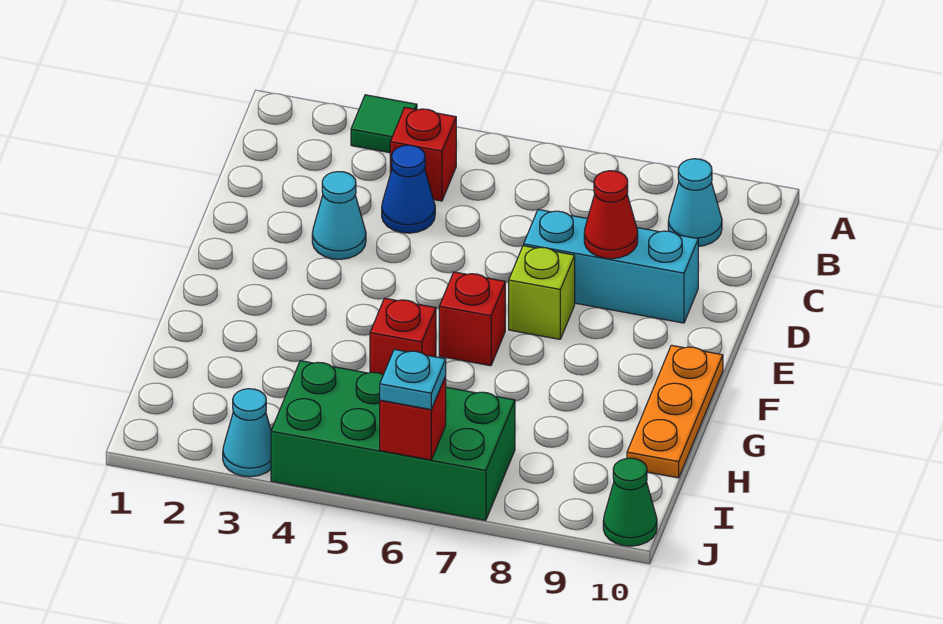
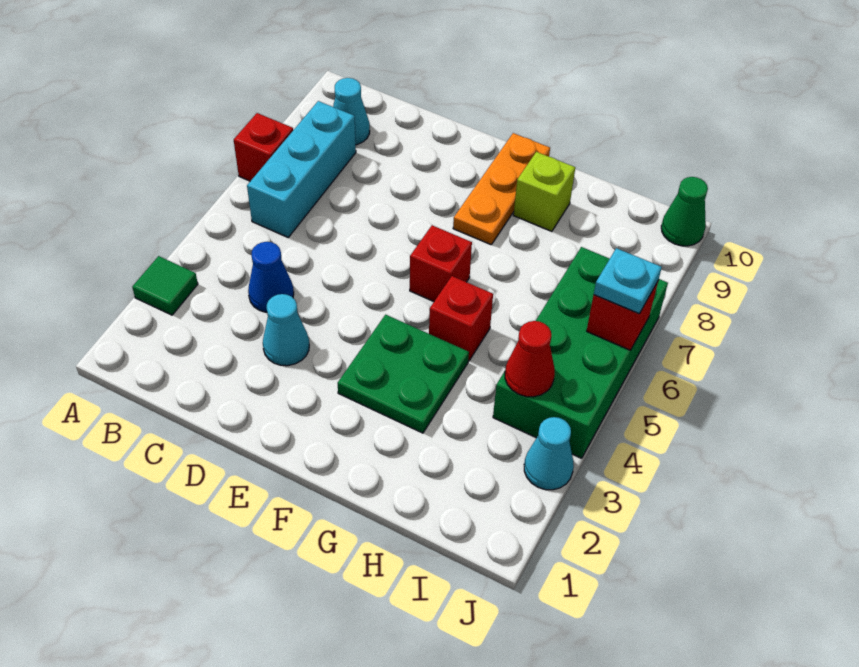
red brick B4 level 1 -> red brick A7 level 1
cyan brick D7:D9 level 1 -> cyan brick B6:B8 level 1
red cone D8 level 2 -> red cone I4 level 2
lime brick E7 level 1 -> lime brick G9 level 1
none -> green plate F3:G4 level 1
orange plate F10:H10 level 1 -> orange plate F8:F10 level 1

